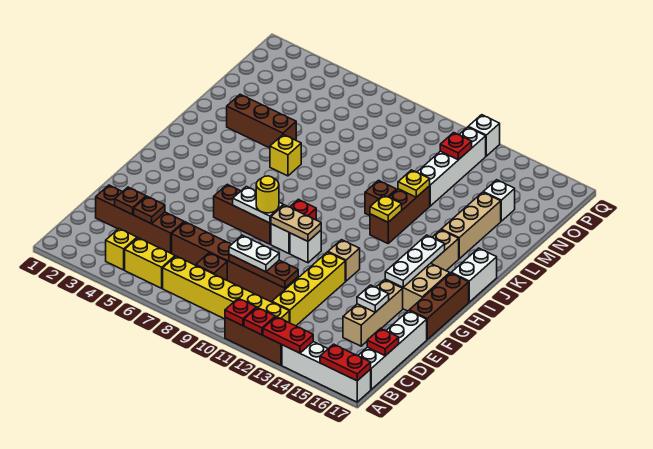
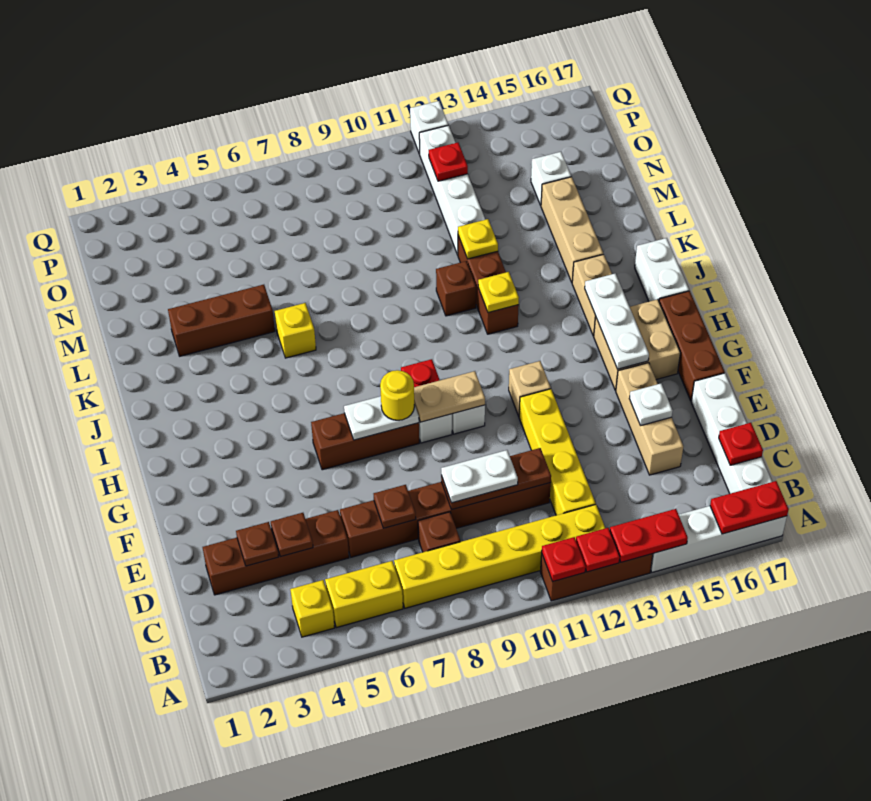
none -> brown plate D7 level 2

